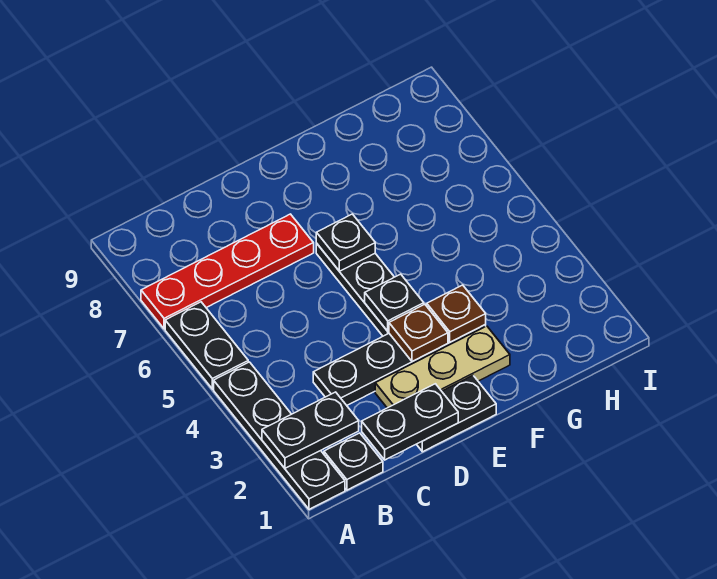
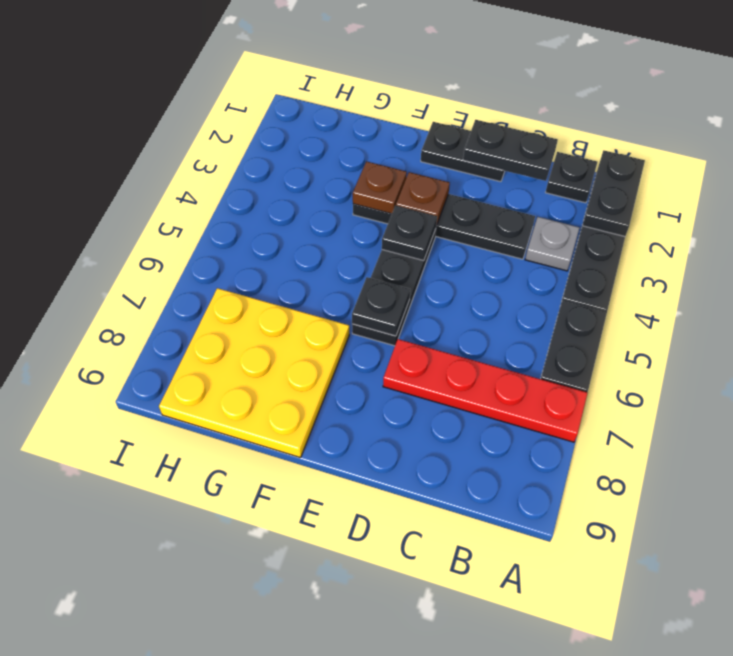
black plate A2:B2 level 2 -> black plate A1:A2 level 2
none -> grey plate B3 level 1
tan plate D2:F2 level 1 -> none
none -> yellow plate F7:H9 level 1

